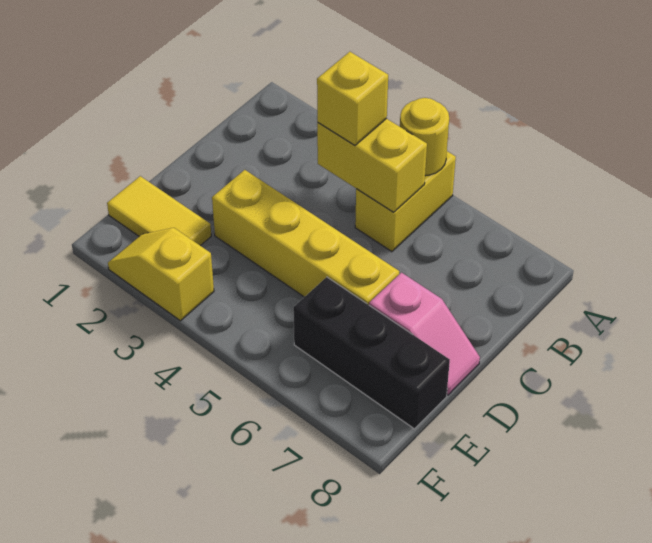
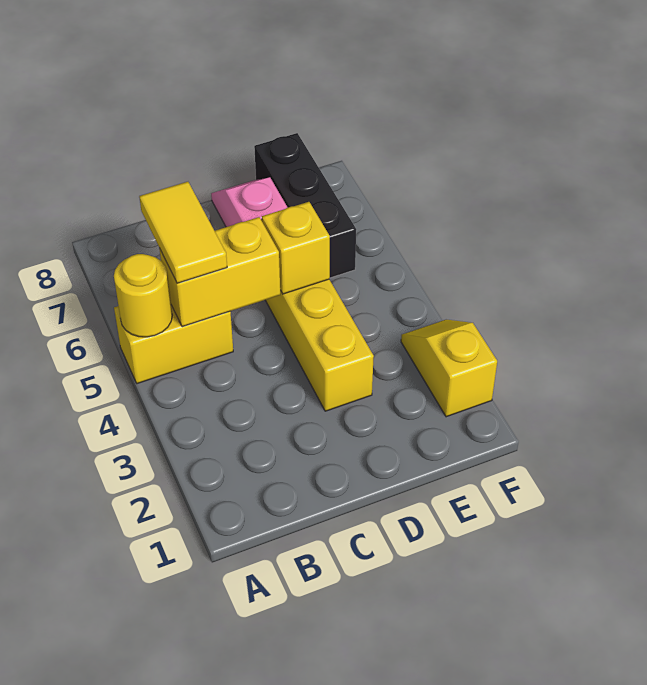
yellow brick B4:B5 level 2 -> yellow brick B5:C5 level 2
yellow brick B4 level 3 -> yellow brick D5 level 2
yellow tile E1:E2 level 1 -> yellow tile B5:B6 level 3
yellow slope F2:F3 level 1 top 3 -> yellow slope F2:F3 level 1 top 2

